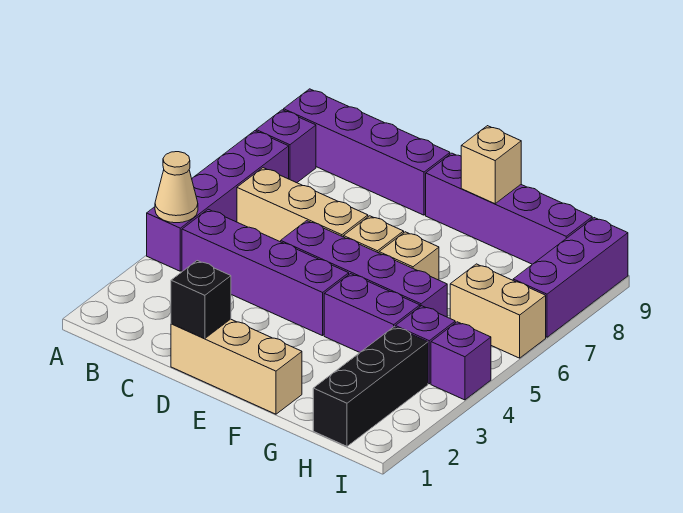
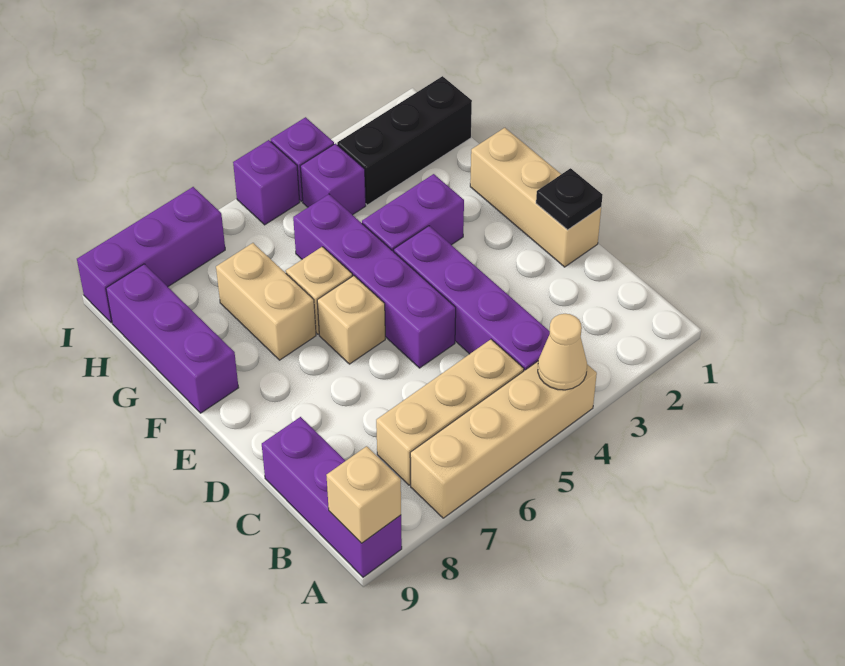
purple brick A4:A7 level 1 -> tan brick A4:A7 level 1
purple brick A8 level 1 -> purple brick I5 level 1
purple brick A9:D9 level 1 -> purple brick A9:C9 level 1
tan brick B6:D6 level 1 -> tan brick B5:B7 level 1
black brick D1 level 2 -> black plate D1 level 2
purple brick E9:H9 level 1 -> purple brick F9:H9 level 1
purple brick F4:G4 level 1 -> purple brick F3:F4 level 1
tan brick F9 level 2 -> tan brick A9 level 2
tan brick H6:I6 level 1 -> tan brick F7:G7 level 1

